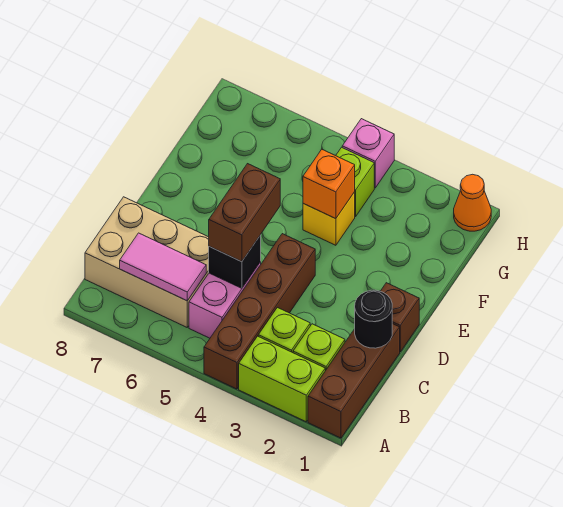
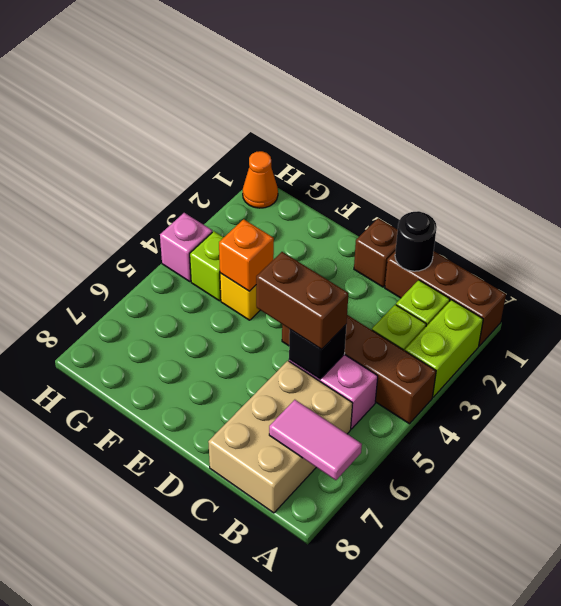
pink tile B6:B7 level 2 -> pink tile A7:B7 level 2

